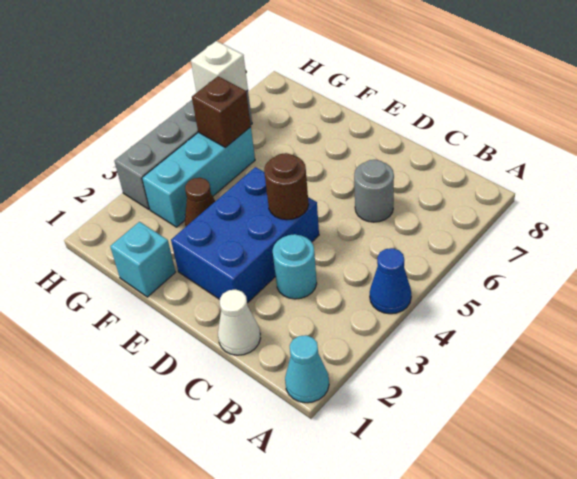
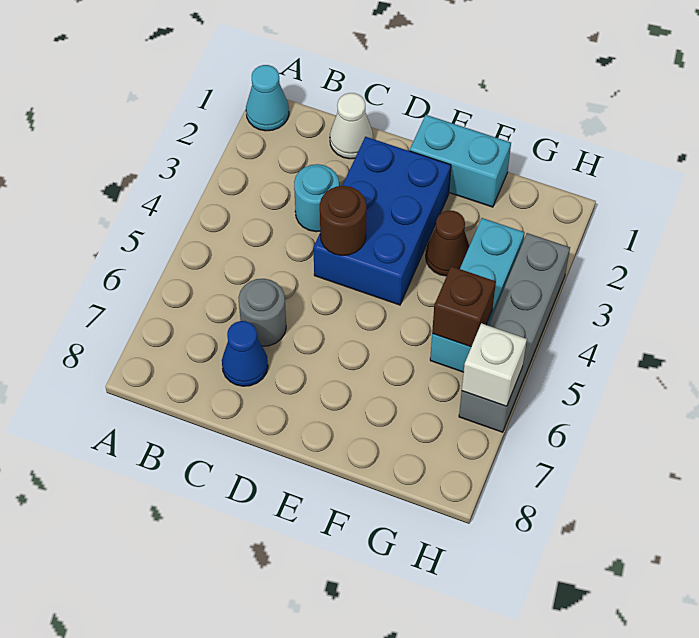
blue cone A4 level 1 -> blue cone C7 level 1
cyan brick F1 level 1 -> cyan brick E1:F1 level 1

